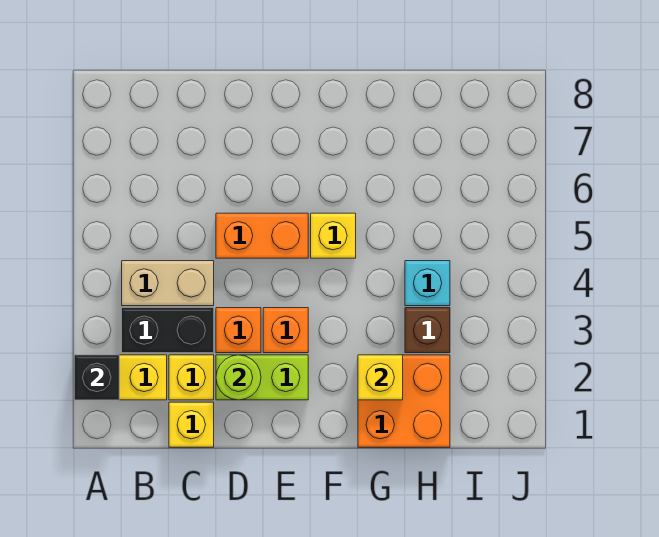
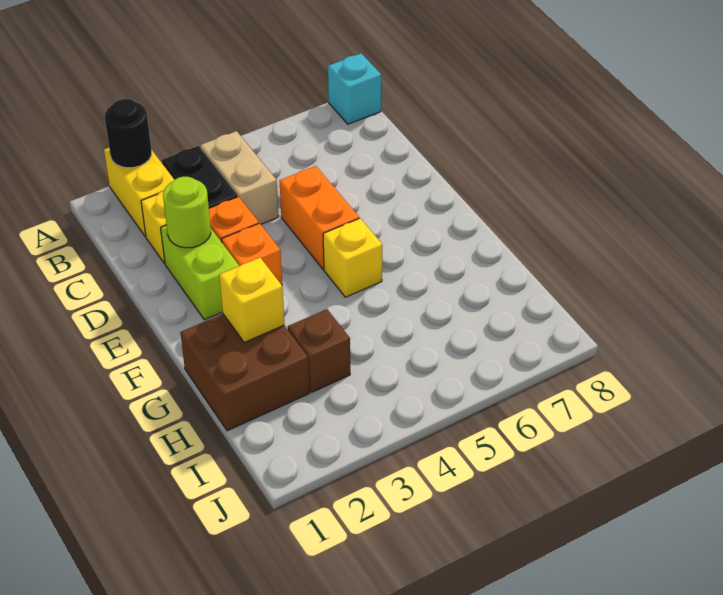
black brick A2 level 2 -> black round brick A2 level 2
yellow brick C1 level 1 -> none
orange brick G1:H2 level 1 -> brown brick G1:H2 level 1
cyan brick H4 level 1 -> cyan brick A8 level 1

